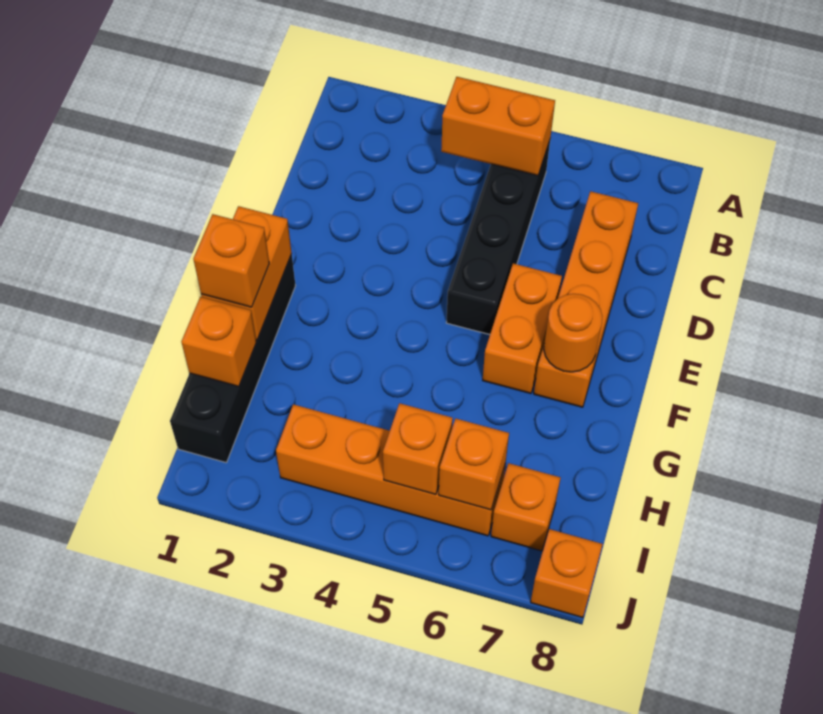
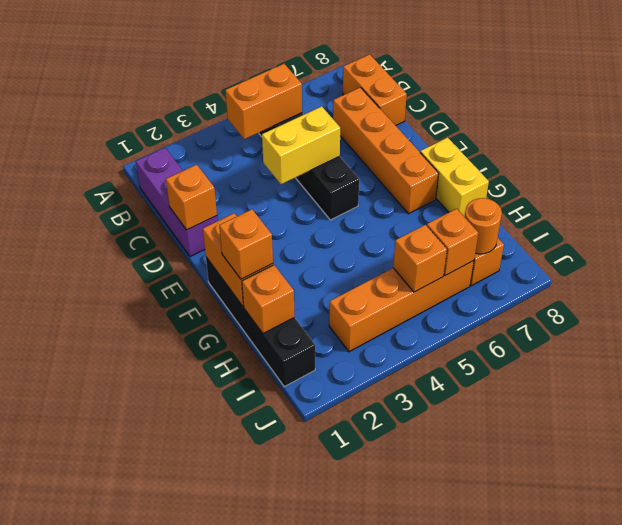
none -> purple brick B1:D1 level 1
none -> yellow brick D4:D5 level 2
orange brick E6:F6 level 1 -> orange brick B8:C8 level 1
orange round brick F7 level 2 -> orange round brick I7 level 2
none -> yellow brick F8:G8 level 1
orange brick J8 level 1 -> orange brick D1 level 2

